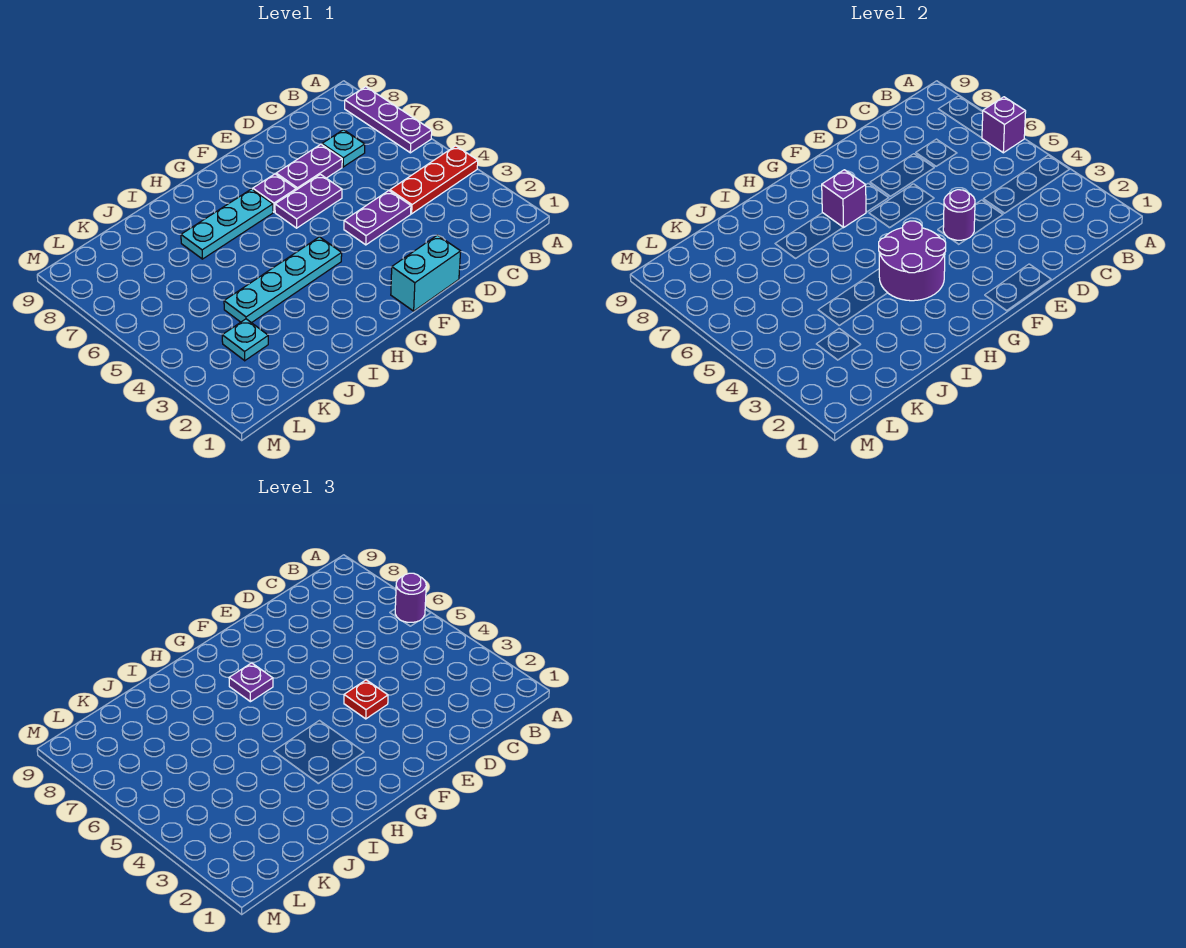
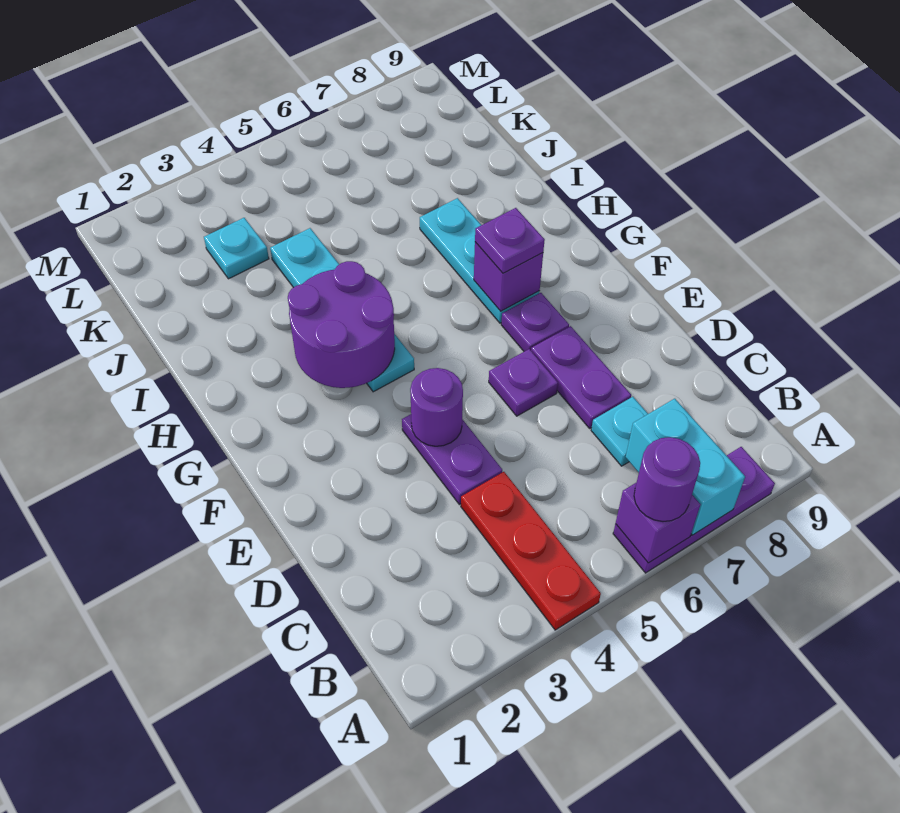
cyan brick E1:F1 level 1 -> cyan brick A7:B7 level 2
red plate E4 level 3 -> none
purple plate E6:F6 level 1 -> purple plate E6 level 1

